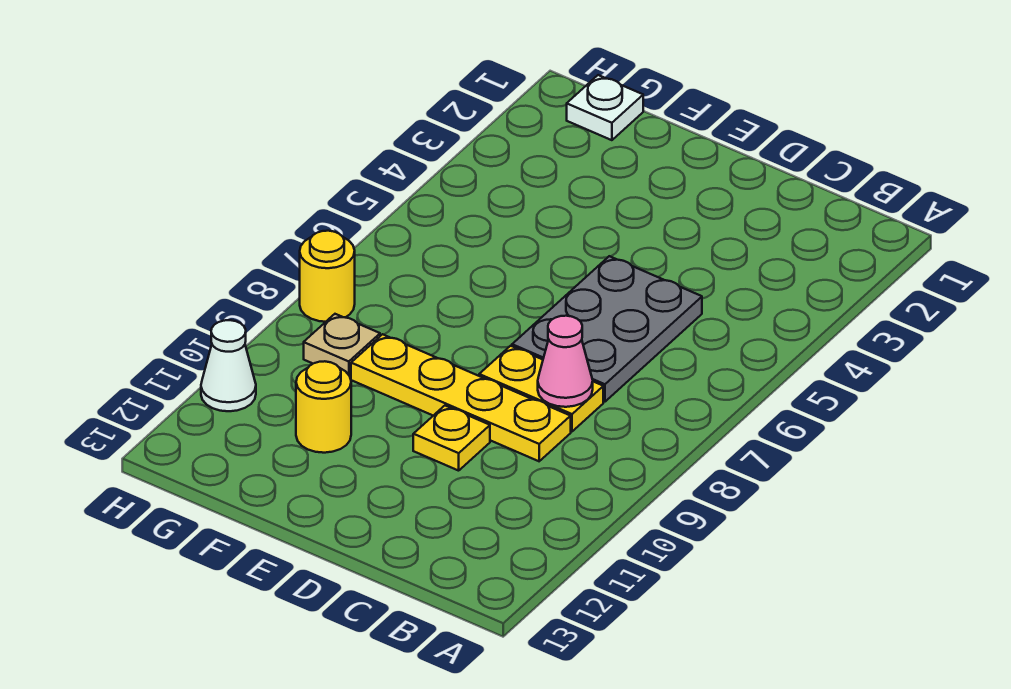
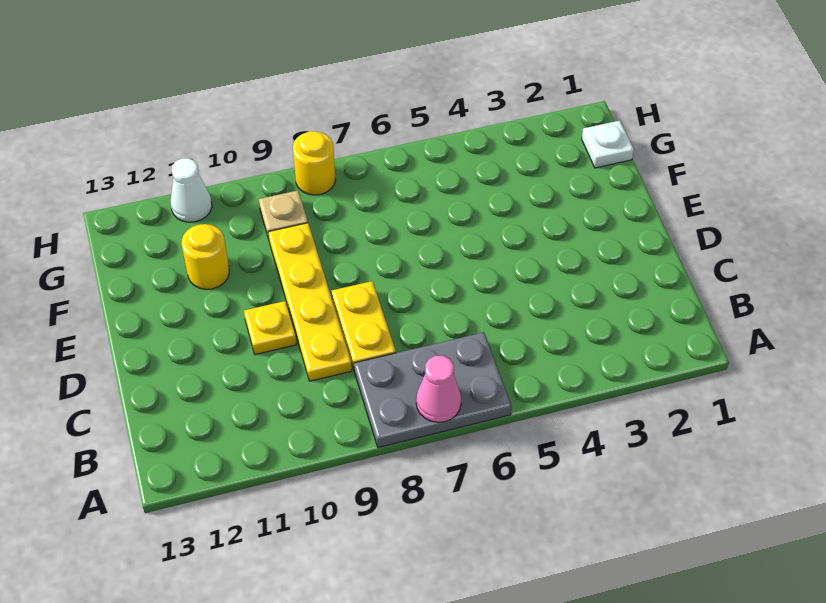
grey plate C5:D7 level 1 -> grey plate A6:B8 level 1
pink cone C8 level 2 -> pink cone A7 level 2

